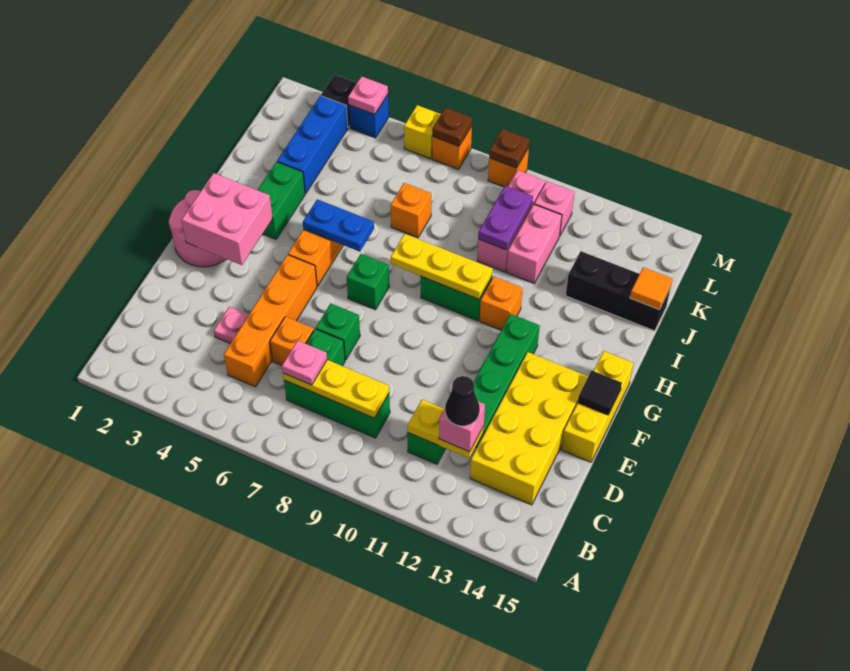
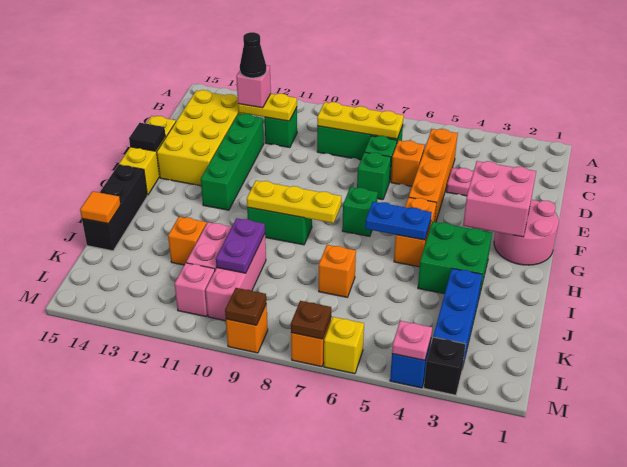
pink plate C7 level 3 -> none
green brick H3:I3 level 1 -> green brick H3:I4 level 1
orange brick H11 level 1 -> orange brick J12 level 1
black brick J13:J15 level 1 -> black brick H15:J15 level 1

